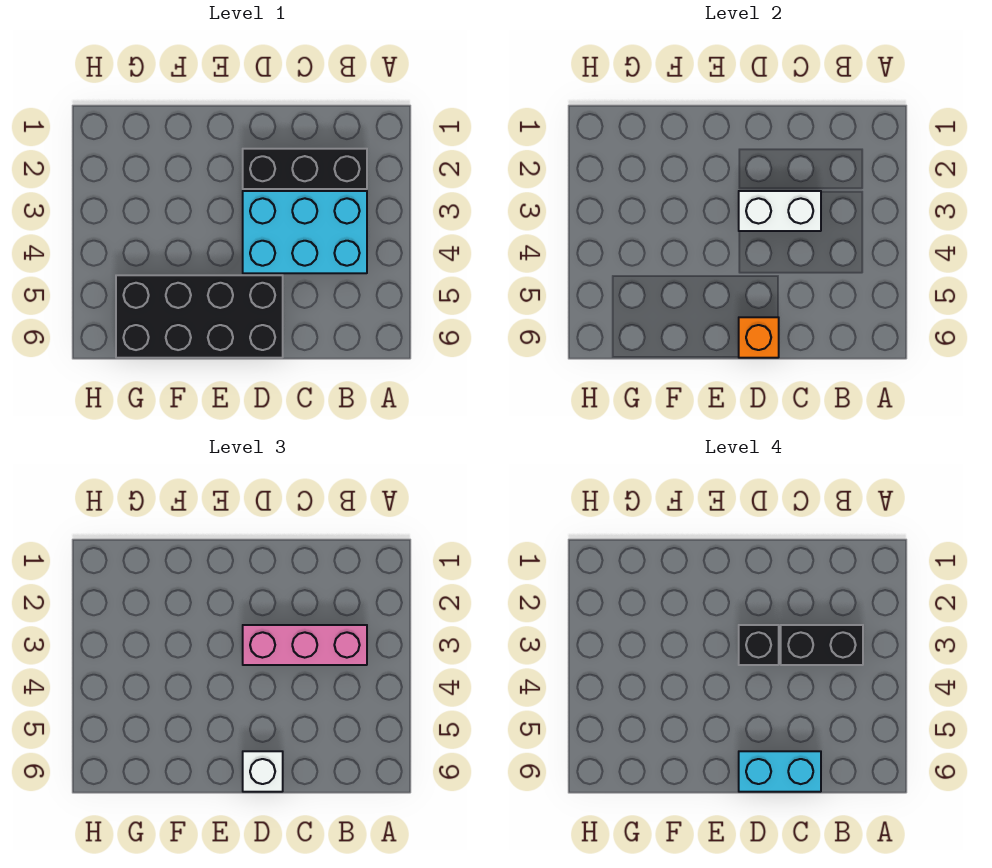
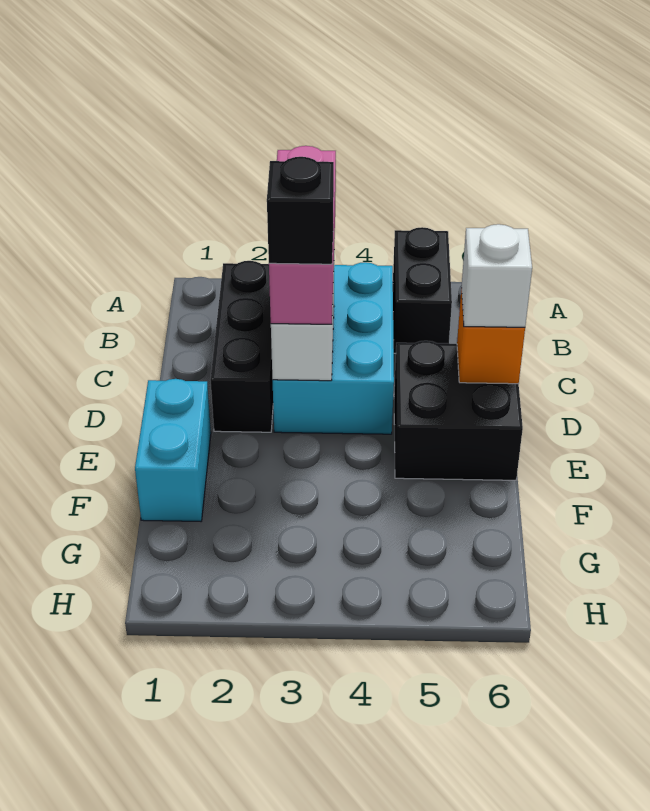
black brick B3:C3 level 4 -> black brick A5:B5 level 1
cyan brick C6:D6 level 4 -> cyan brick E1:F1 level 1
black brick D5:G6 level 1 -> black brick D5:E6 level 1

